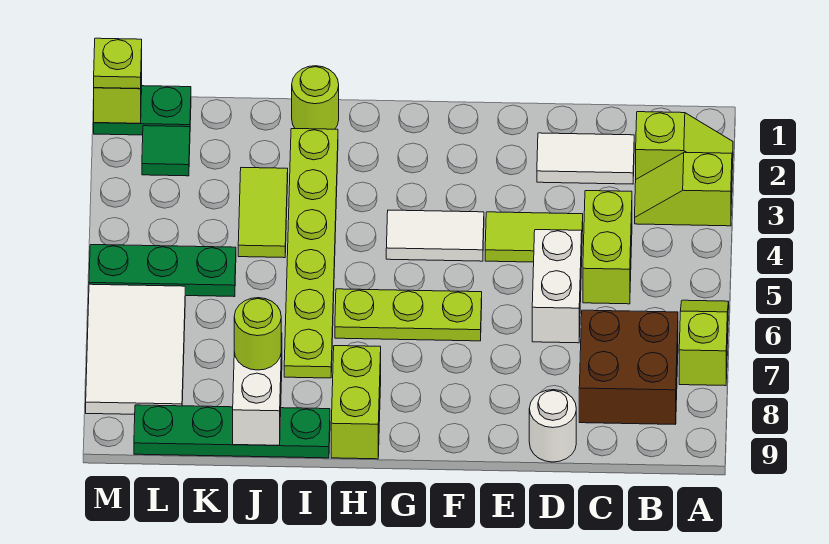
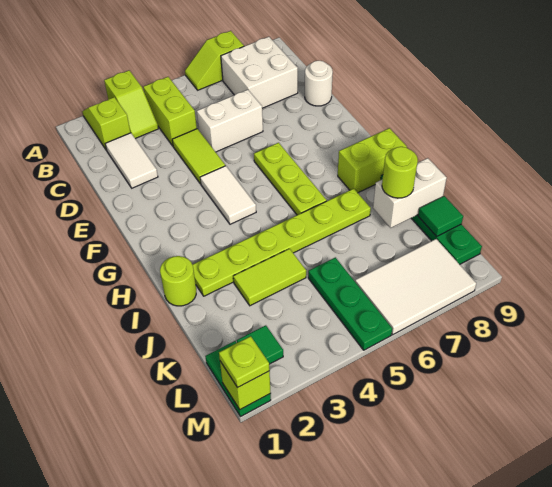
brown brick B7:C8 level 1 -> white brick B7:C8 level 1
lime brick C4:C5 level 1 -> lime brick B4:C4 level 1
none -> green tile K9 level 2

